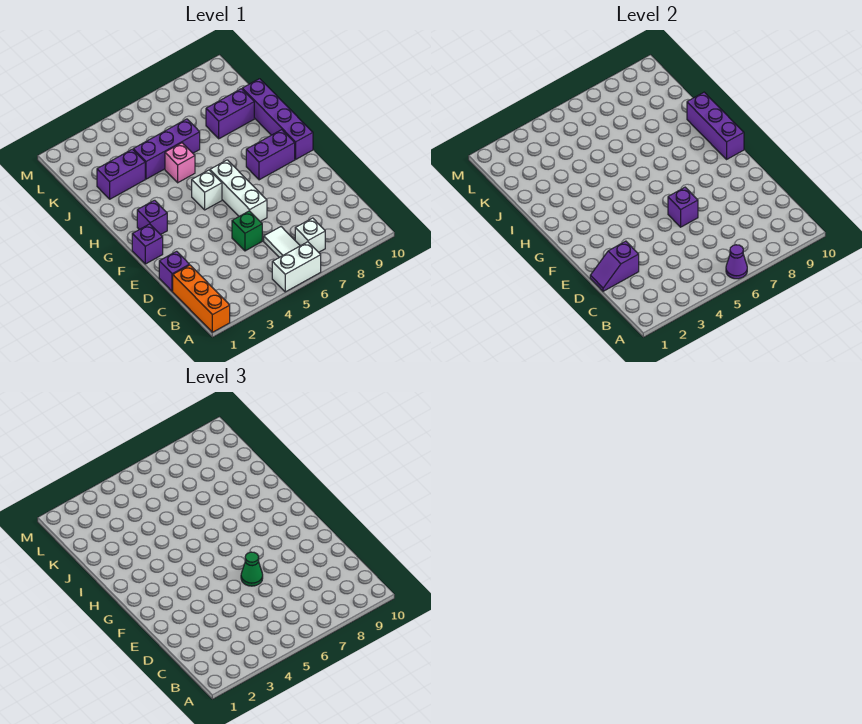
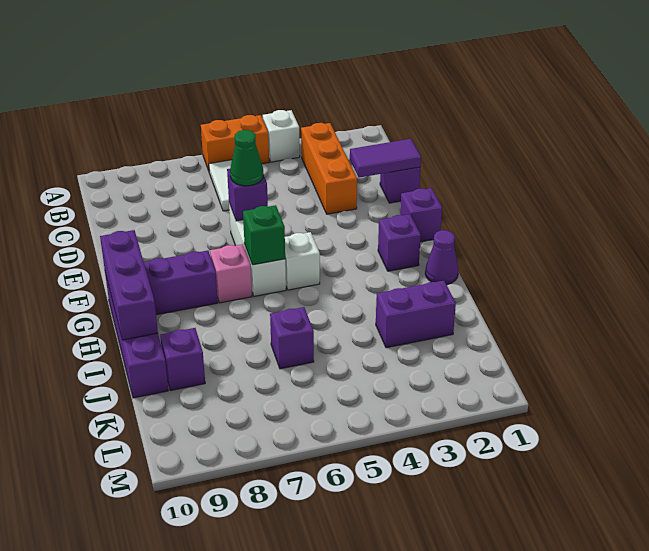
orange brick A1:C1 level 1 -> orange brick B3:D3 level 1
white brick A5:A6 level 1 -> orange brick A5:A6 level 1
purple cone A6 level 2 -> purple cone H1 level 1
white brick B7 level 1 -> white brick A4 level 1
purple slope D1:D2 level 2 top 2 -> purple tile D1:D2 level 2
green brick D5 level 1 -> green brick G6 level 2
pink brick I5 level 1 -> pink brick G7 level 1
purple brick J4:J6 level 1 -> purple brick J6 level 1
purple brick J8:J9 level 1 -> purple brick J9 level 1

